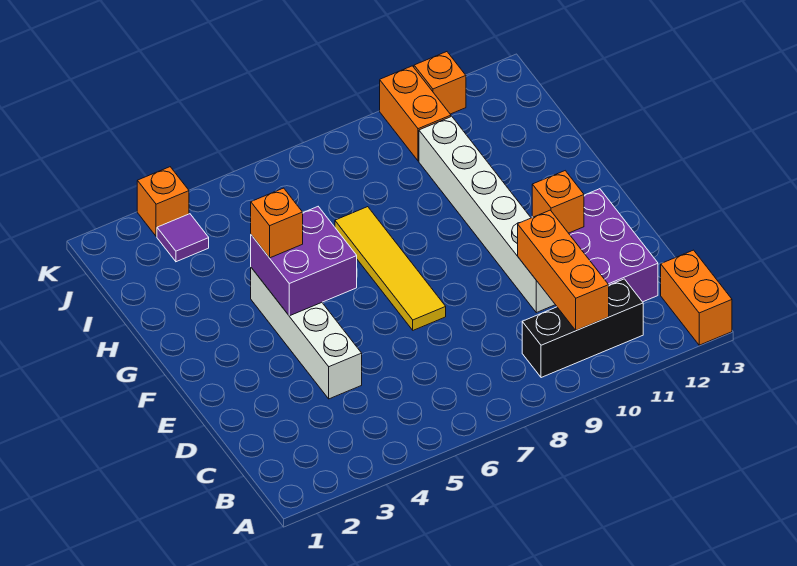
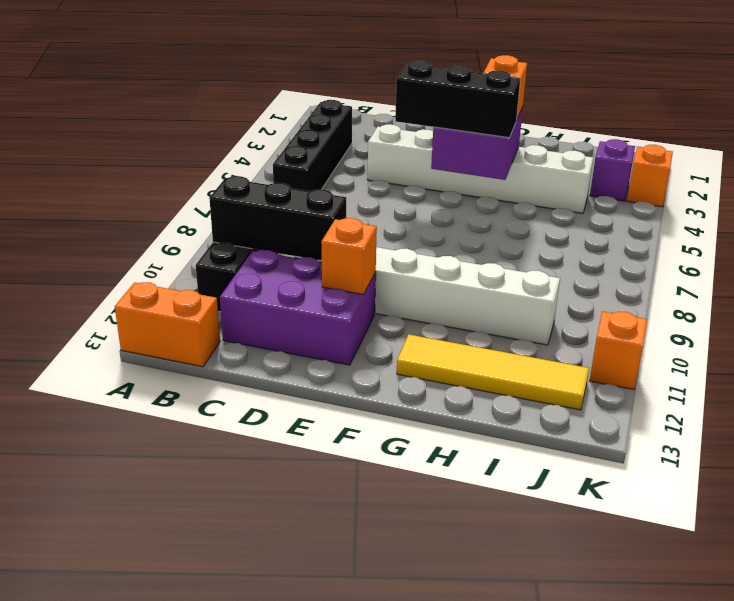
none -> black brick B3:B6 level 1
orange brick B10:D10 level 2 -> black brick B10:D10 level 2
white brick D4:G4 level 1 -> white brick D4:I4 level 1
none -> black brick E5:G5 level 3
yellow tile E7:H7 level 1 -> yellow tile G12:J12 level 1
purple tile J3 level 1 -> purple brick J3 level 1
orange brick J10:K10 level 1 -> none

